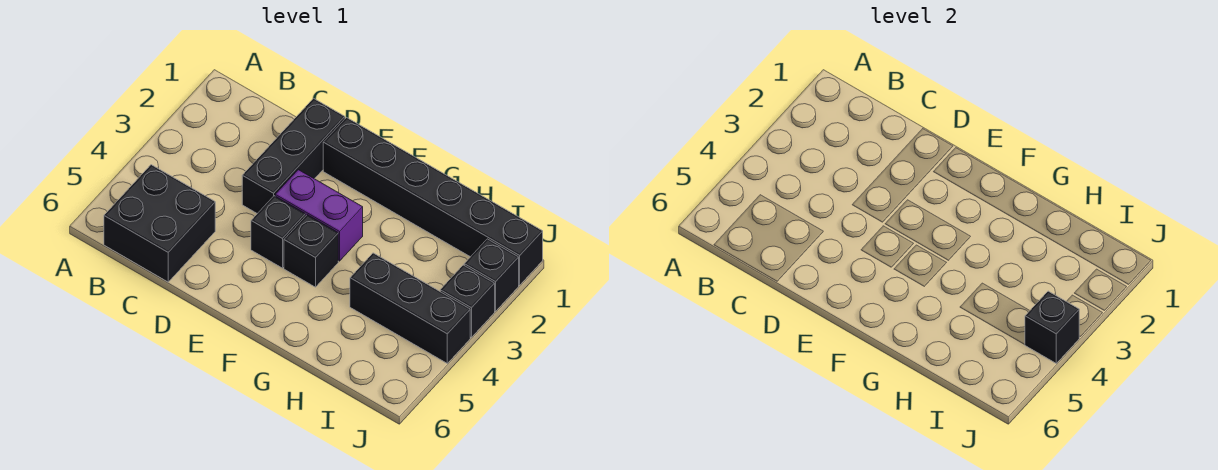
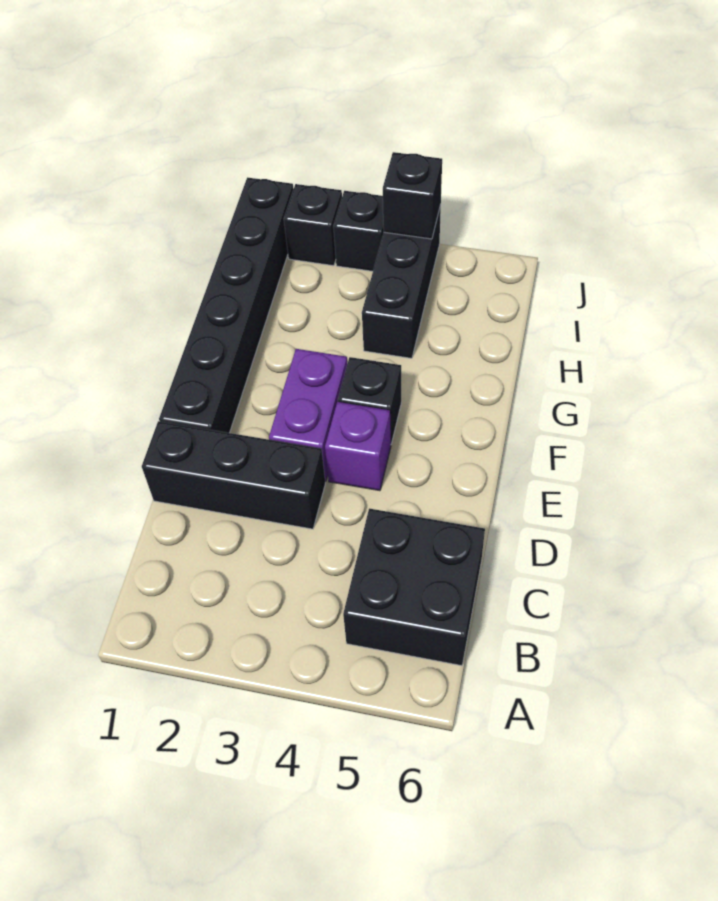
black brick E4 level 1 -> purple brick E4 level 1

